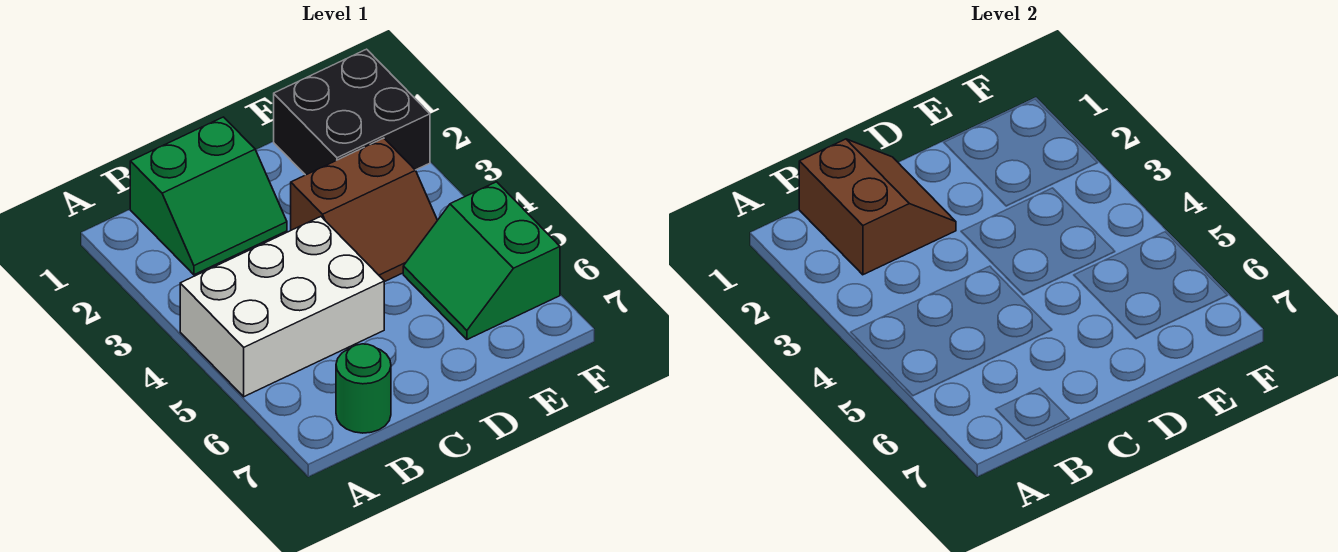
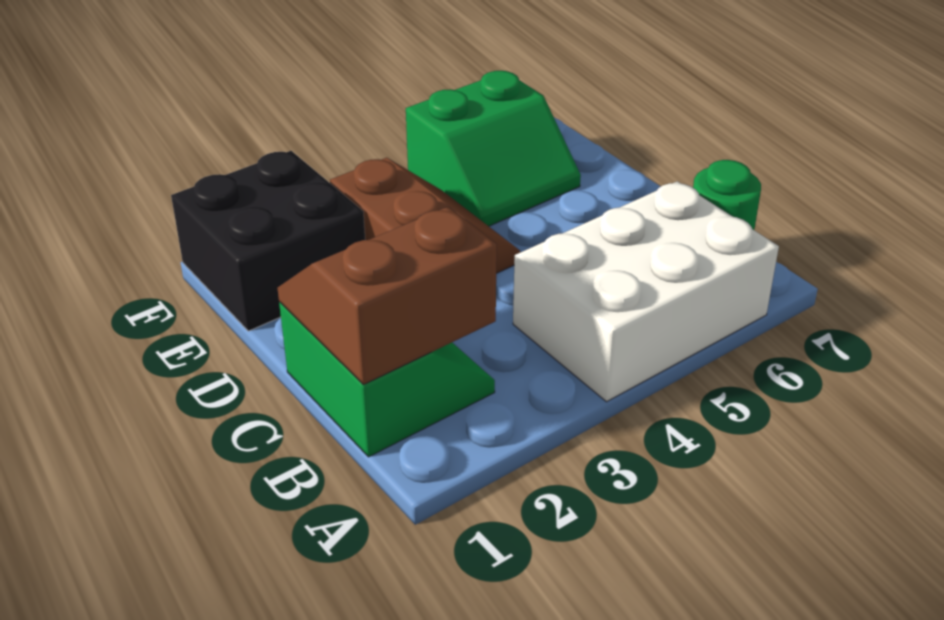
white brick A4:C5 level 1 -> white brick A4:B6 level 1

